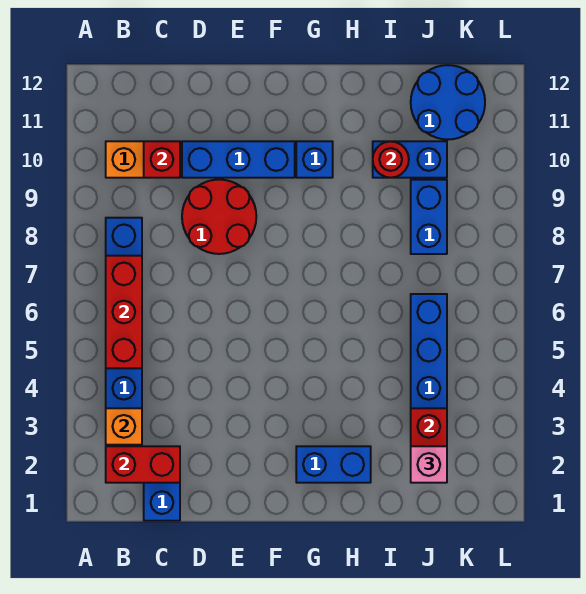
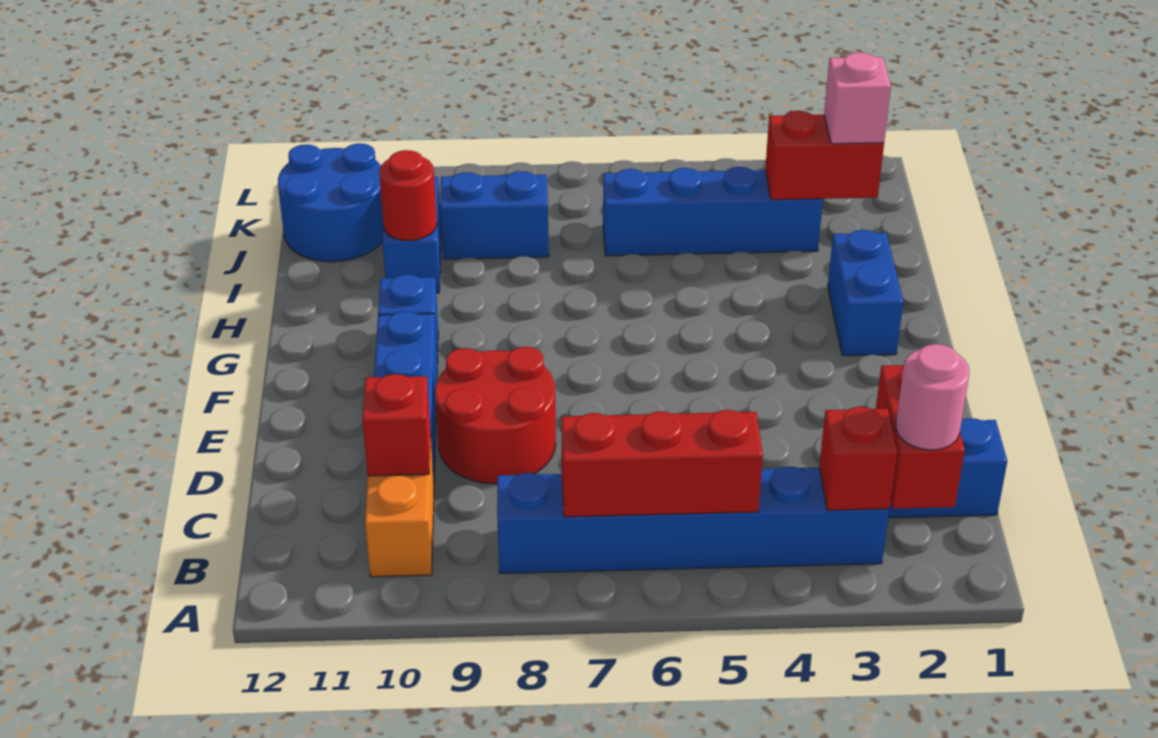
none -> pink round brick B2 level 3
orange brick B3 level 2 -> red brick B3 level 2

